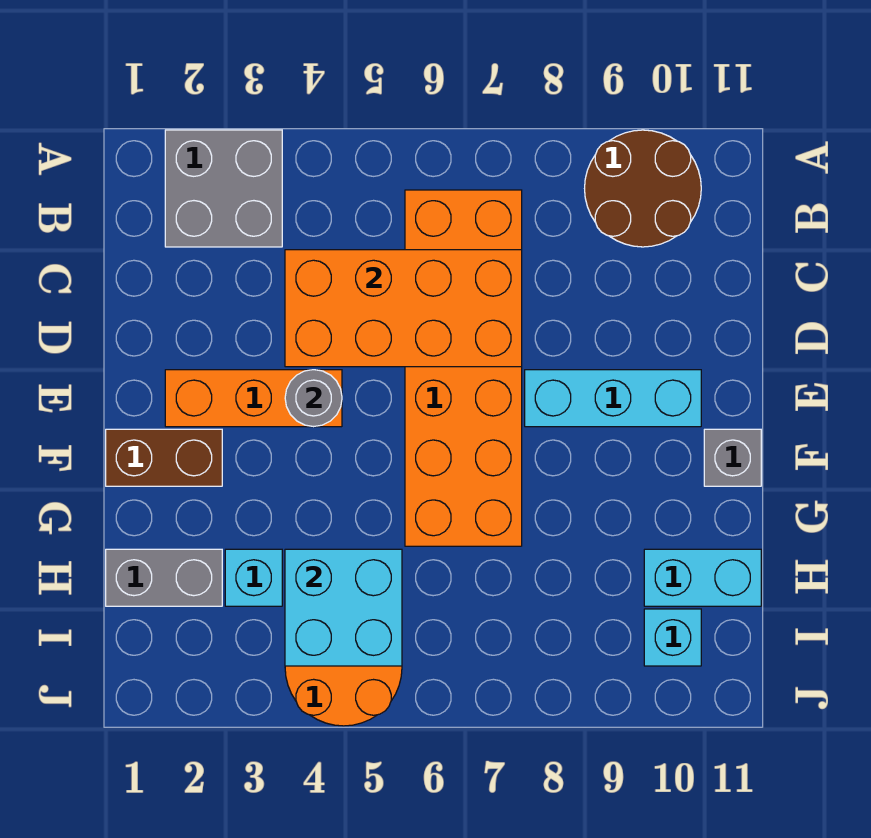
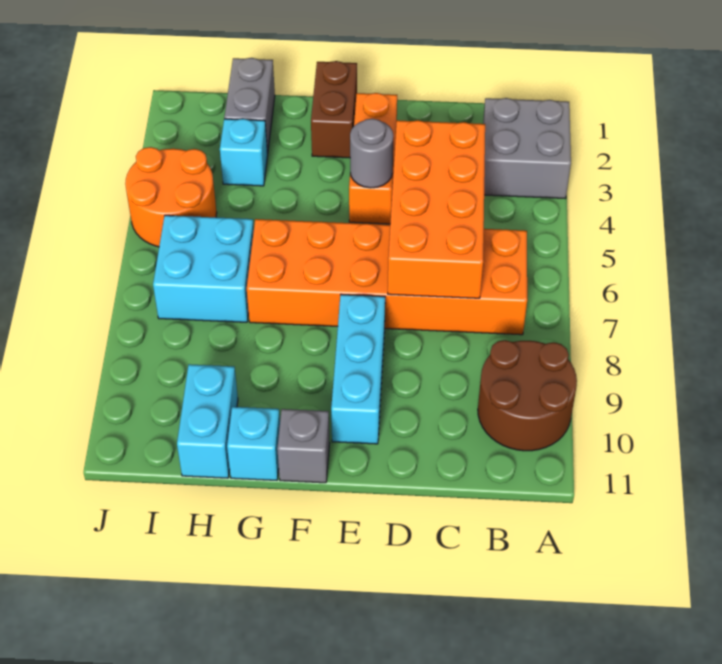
cyan brick H4:I5 level 2 -> cyan brick H6:I7 level 1
cyan brick I10 level 1 -> cyan brick G11 level 1

